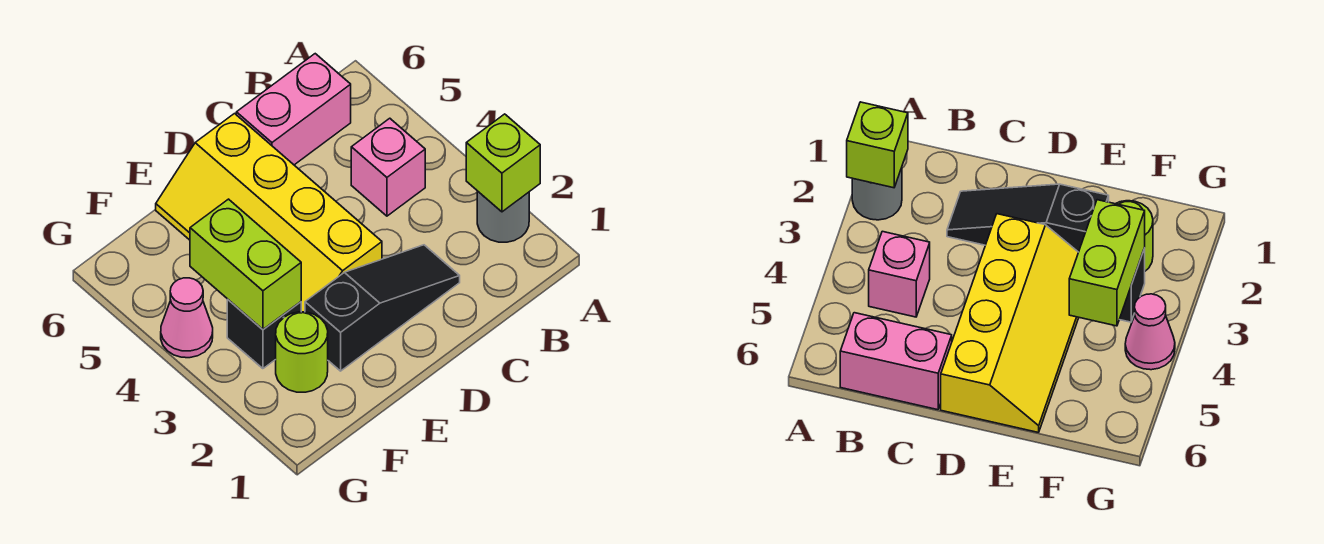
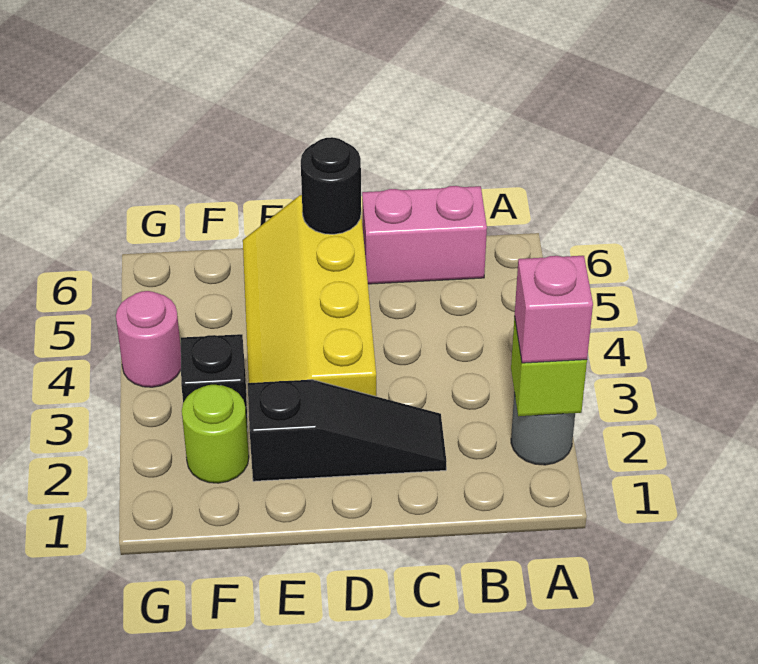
pink brick B4 level 1 -> pink brick A2 level 3
none -> black round brick D6 level 2
lime brick F3:F4 level 2 -> none
pink cone G4 level 1 -> pink round brick G4 level 1

